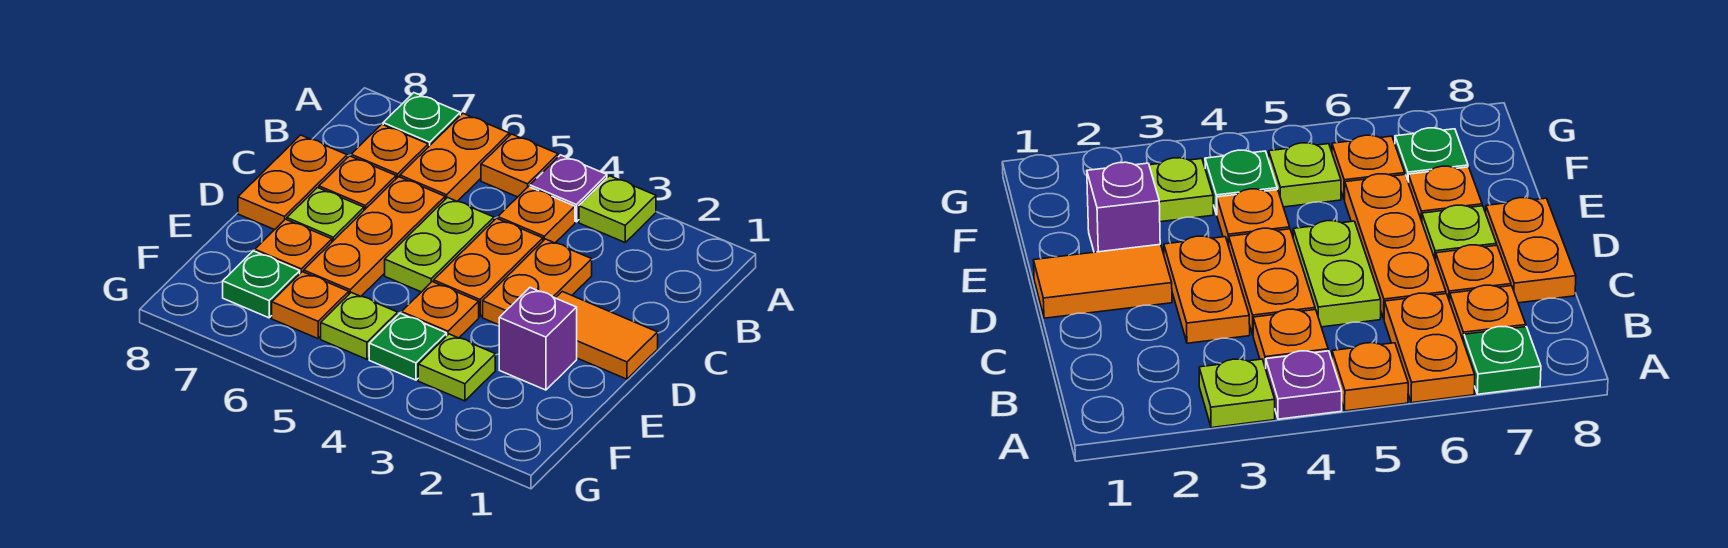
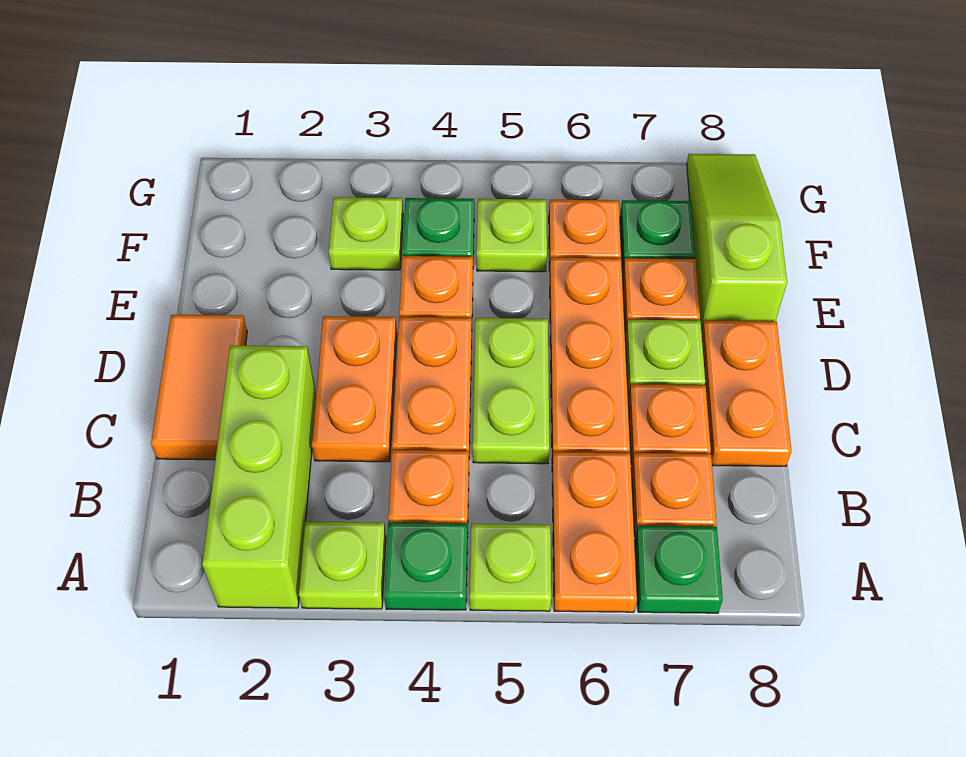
none -> lime brick A2:C2 level 1
purple plate A4 level 1 -> green plate A4 level 1
orange plate A5 level 1 -> lime plate A5 level 1
orange tile D1:D2 level 1 -> orange tile C1:D1 level 1
purple brick E2 level 1 -> none
none -> lime slope E8:G8 level 1 top E

